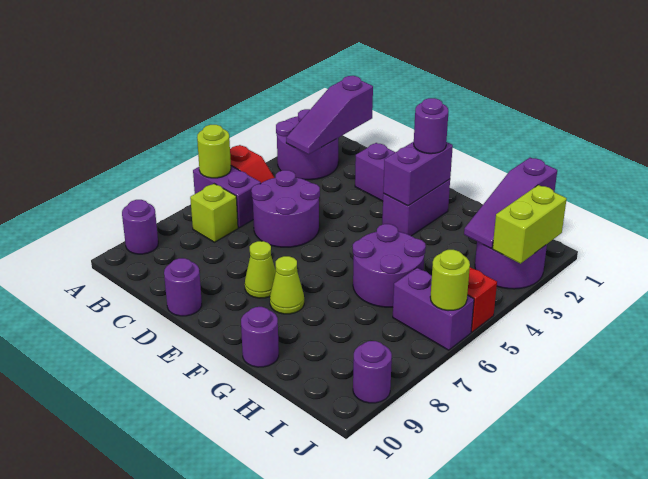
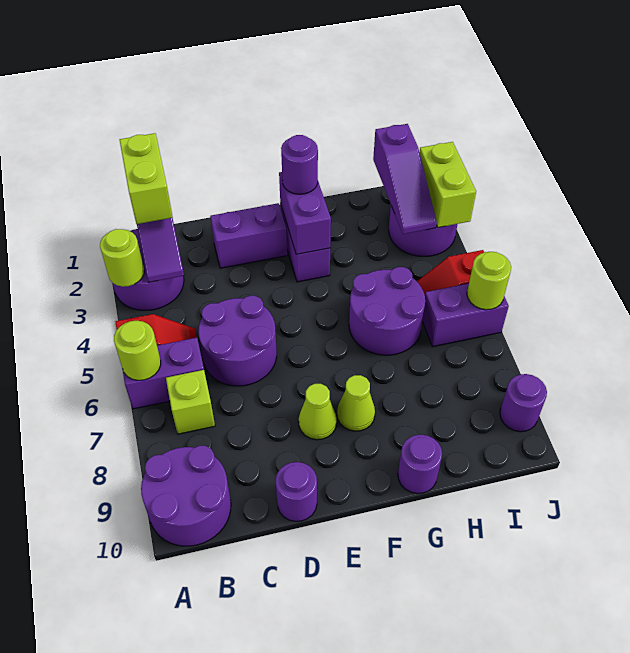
none -> lime round brick A3 level 2
purple round brick A9 level 1 -> purple round brick A9:B10 level 1
none -> lime brick B1:B2 level 3

